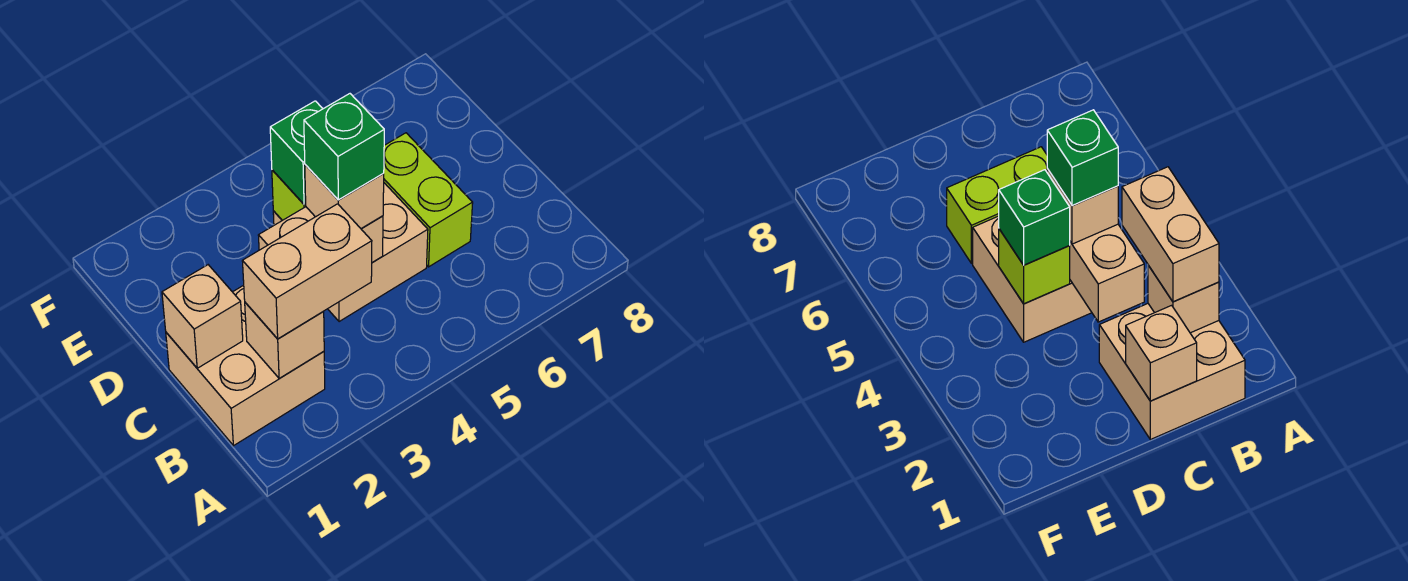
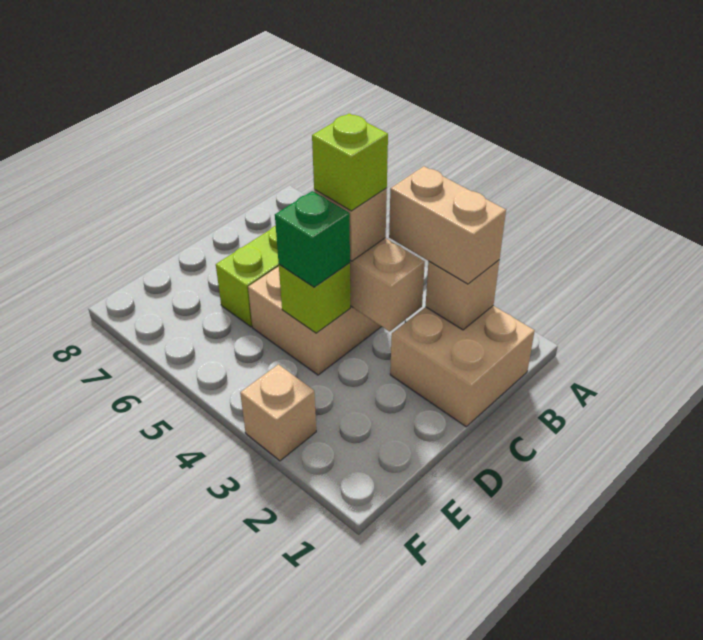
tan brick C1 level 2 -> tan brick F3 level 1
green brick C4 level 4 -> lime brick C4 level 4

